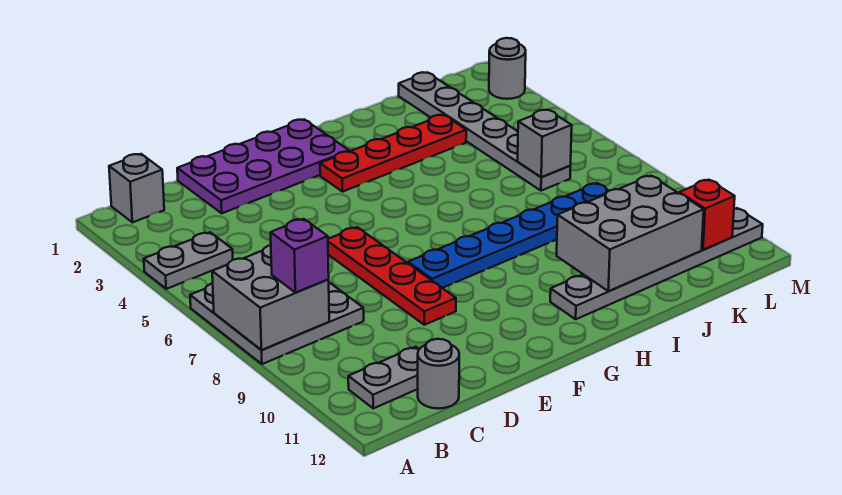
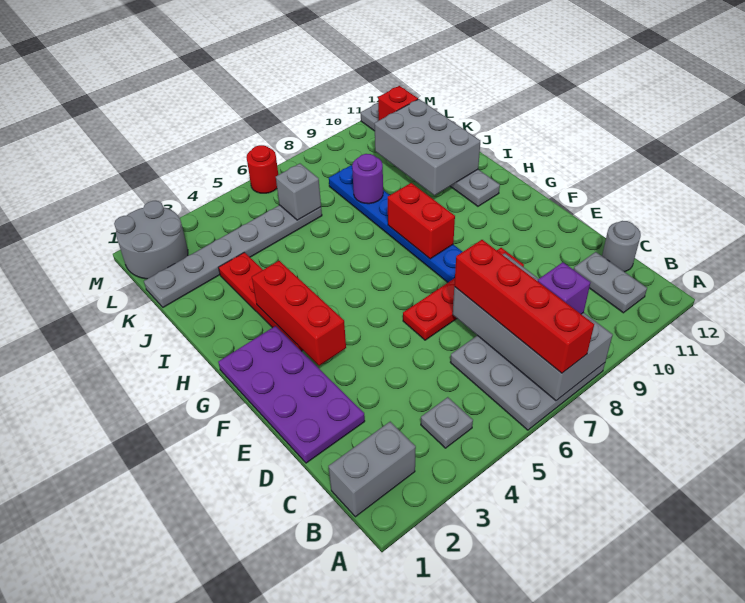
grey plate A4:B4 level 1 -> grey plate B4 level 1
grey brick A7:B8 level 2 -> grey brick A7:D8 level 2
none -> red brick A7:D7 level 3
grey brick B1 level 1 -> grey brick B1:B2 level 1
none -> red brick F3:H3 level 2
none -> red brick G8:H8 level 2
none -> purple round brick J8 level 2
grey round brick M2 level 1 -> grey round brick L1:M2 level 1
none -> red round brick M6 level 1

